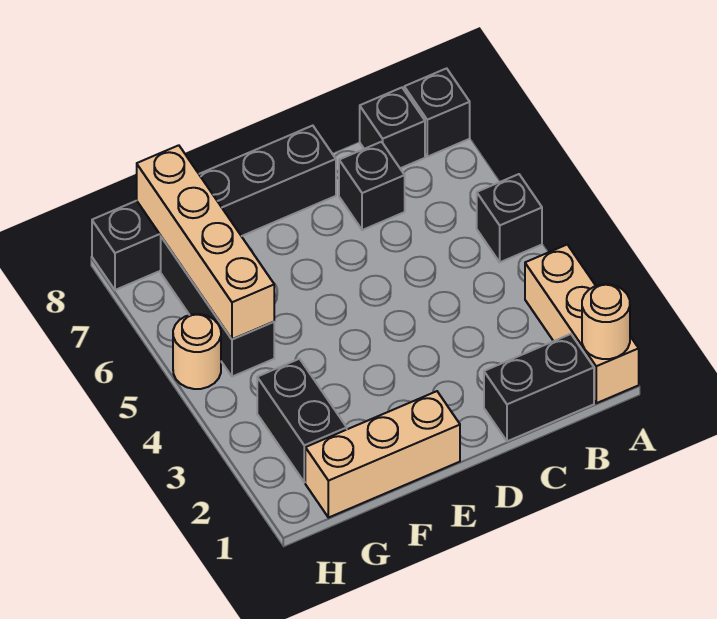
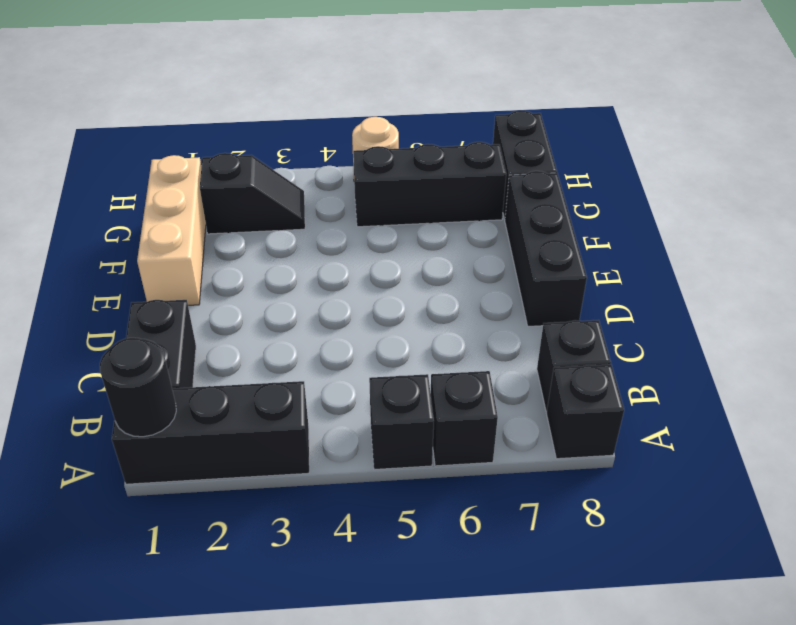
tan brick A1:A3 level 1 -> black brick A1:A3 level 1
tan round brick A1 level 2 -> black round brick A1 level 2
black brick C7 level 1 -> black brick A6 level 1
black brick G2:G3 level 1 -> black slope G2:G3 level 1 top 2
tan brick G5:G8 level 2 -> none

